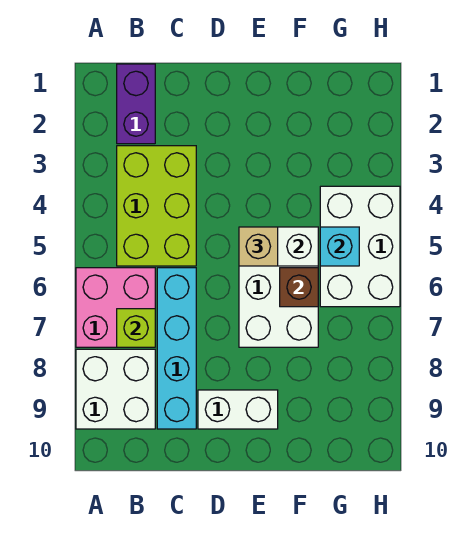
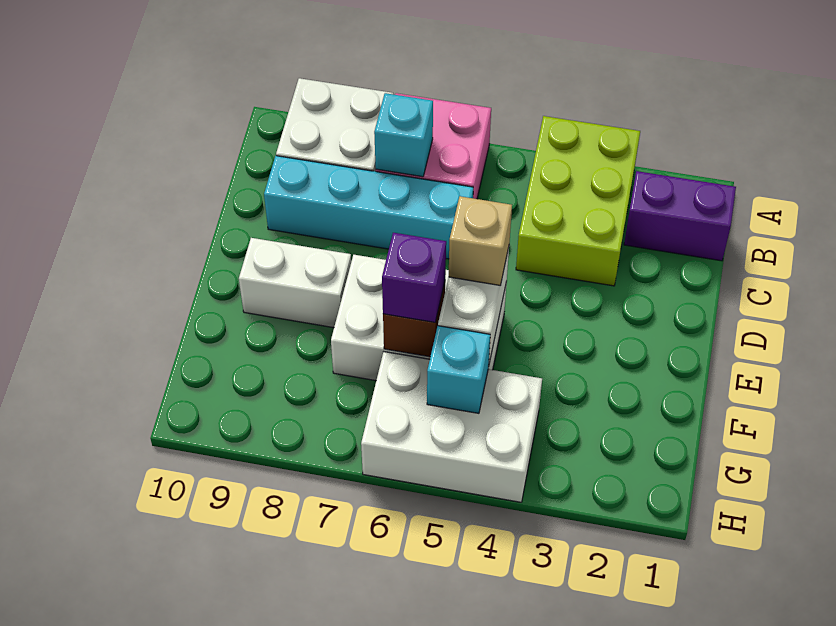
lime brick B3:C5 level 1 -> lime brick A3:C4 level 1
lime brick B7 level 2 -> cyan brick B7 level 2
white brick D9:E9 level 1 -> white brick E8:E9 level 1
none -> purple brick F6 level 3

